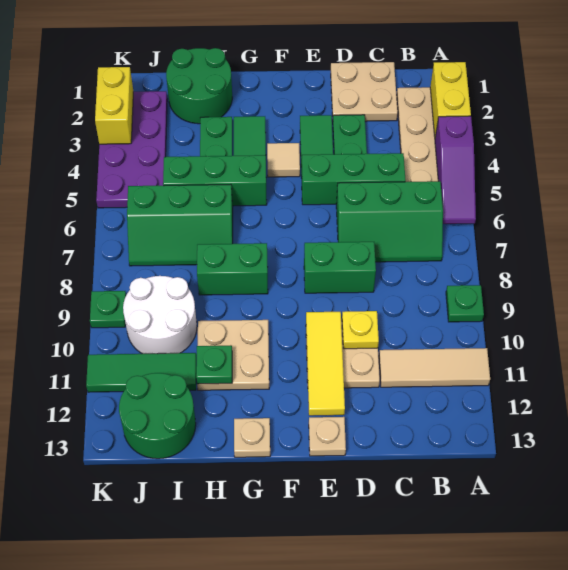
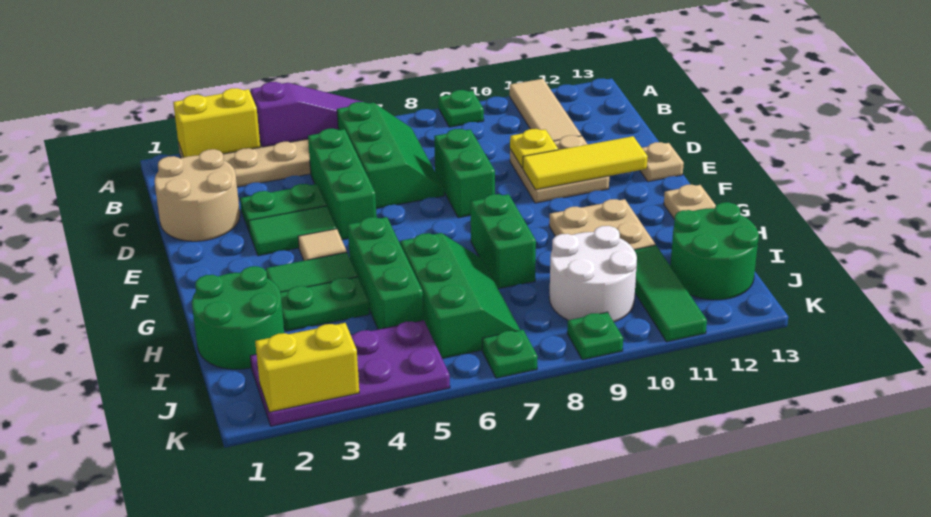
tan plate C1:D2 level 1 -> tan round brick C1:D2 level 1
green plate H11 level 2 -> green plate K7 level 1

